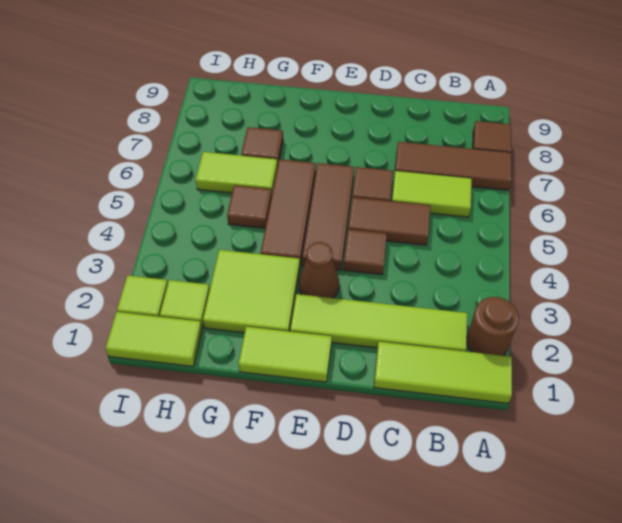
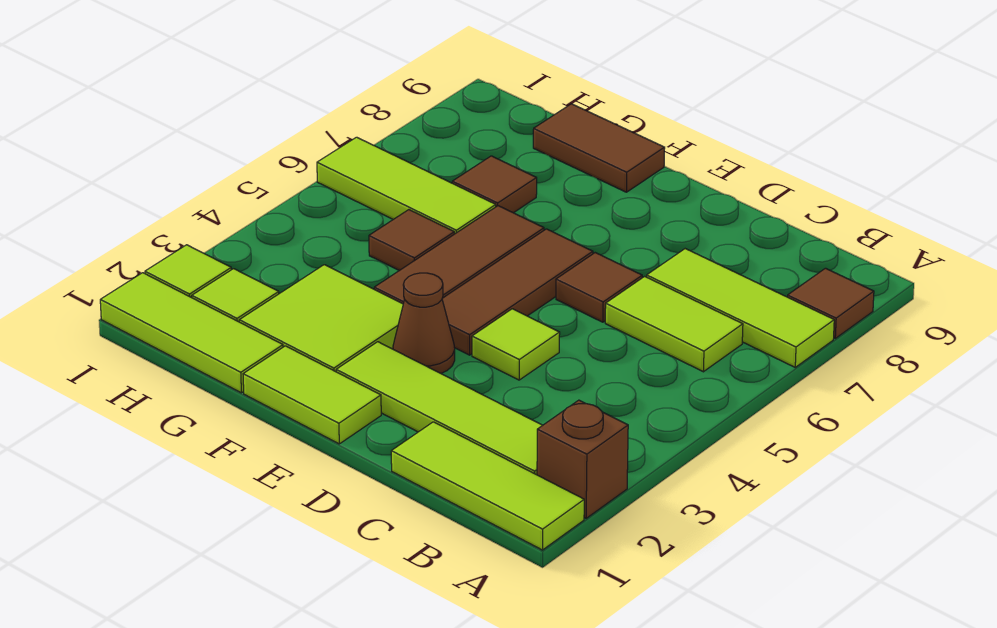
brown round brick A2 level 1 -> brown brick A2 level 1
brown tile A7:C7 level 1 -> lime tile A7:C7 level 1
brown tile C5:D5 level 1 -> brown tile F9:G9 level 1
brown tile D4 level 1 -> lime tile D4 level 1
lime tile G6:H6 level 1 -> lime tile G6:I6 level 1
lime tile H1:I1 level 1 -> lime tile G1:I1 level 1

